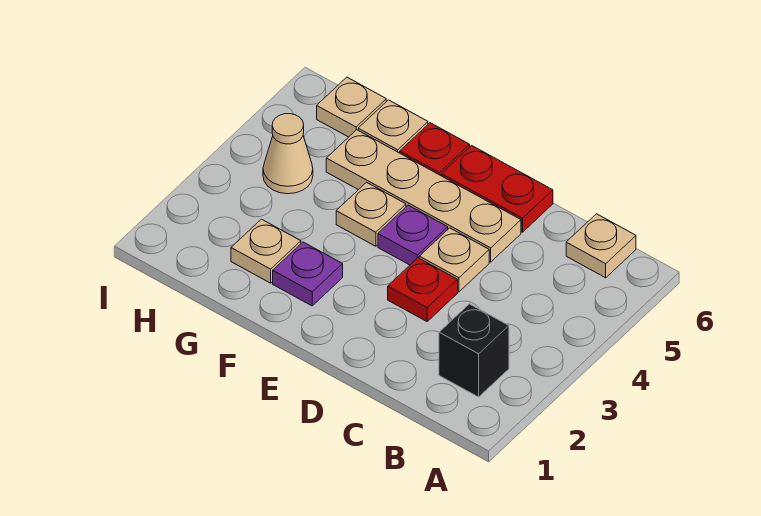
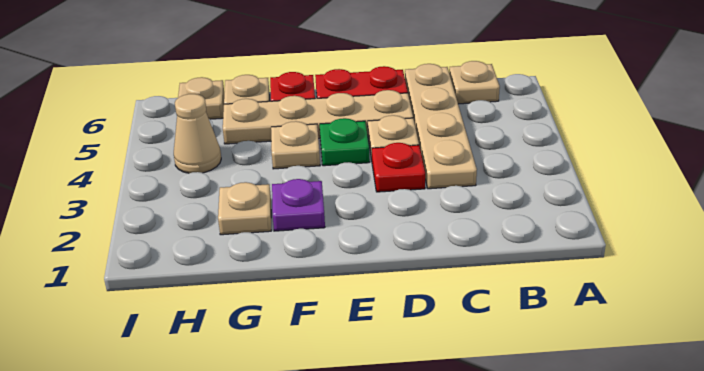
black brick B2 level 1 -> none
none -> tan plate C3:C6 level 1
purple plate E4 level 1 -> green plate E4 level 1

